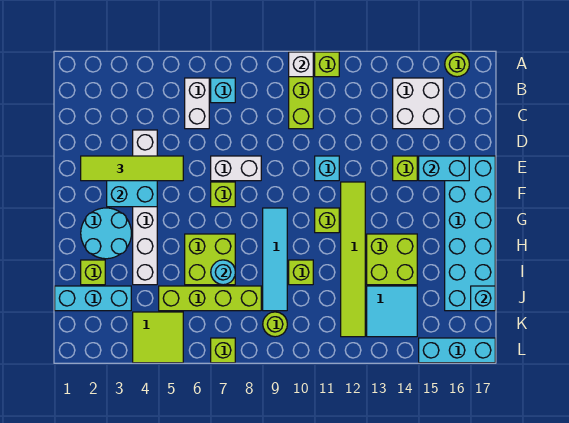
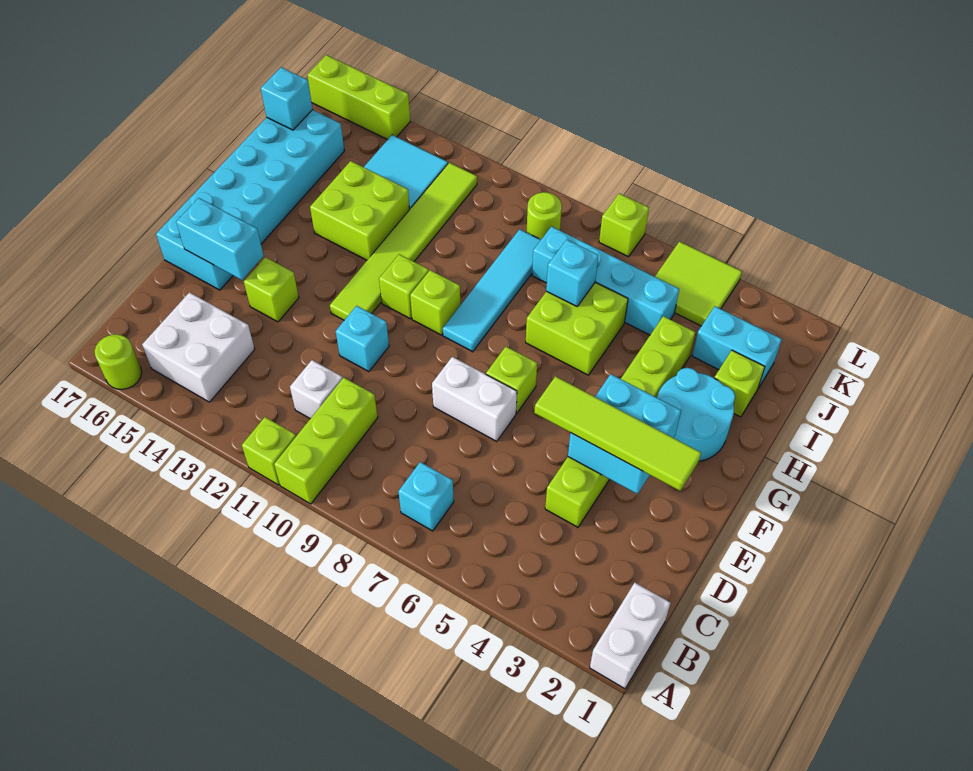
white brick A10 level 2 -> white brick C11 level 1
white brick B6:C6 level 1 -> white brick A1:B1 level 1
white brick D4:I4 level 1 -> lime brick D4:I4 level 1
cyan round brick I7 level 2 -> cyan brick I7 level 2
lime brick I10 level 1 -> lime brick G10 level 1
cyan brick J1:J3 level 1 -> cyan brick J2:J3 level 1
lime brick J5:J8 level 1 -> cyan brick J5:J8 level 1
cyan brick L15:L17 level 1 -> lime brick L15:L17 level 1

